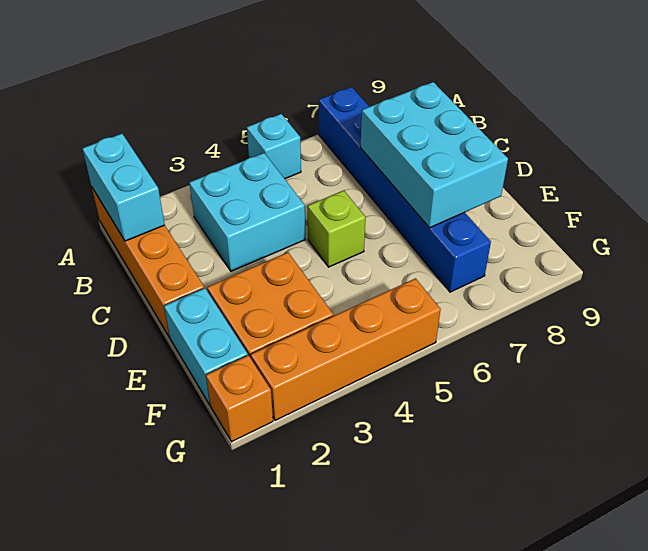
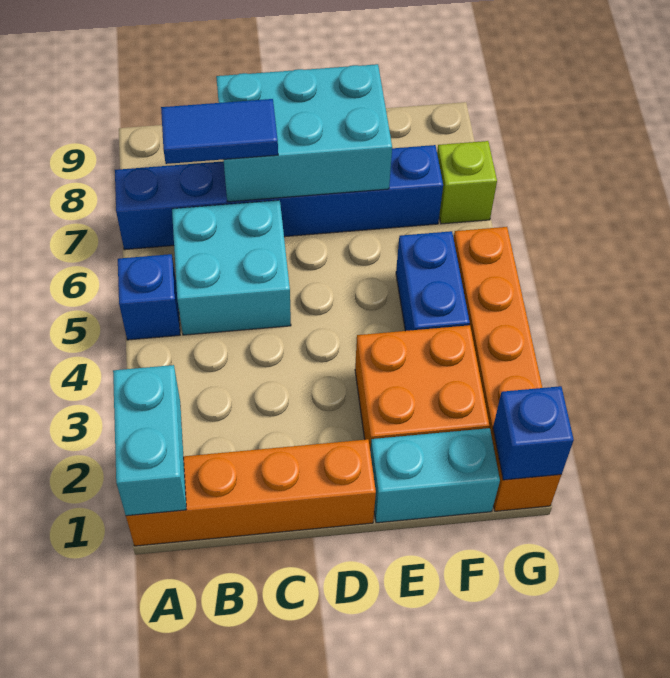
cyan brick A1:B1 level 2 -> cyan brick A1:A2 level 2
cyan brick A5 level 1 -> blue brick A5 level 1
cyan brick B3:C4 level 1 -> cyan brick B5:C6 level 1
none -> blue tile B7:C7 level 3
lime brick D5 level 1 -> lime brick G7 level 1
none -> blue brick F4:F5 level 1
none -> blue brick G1 level 2

